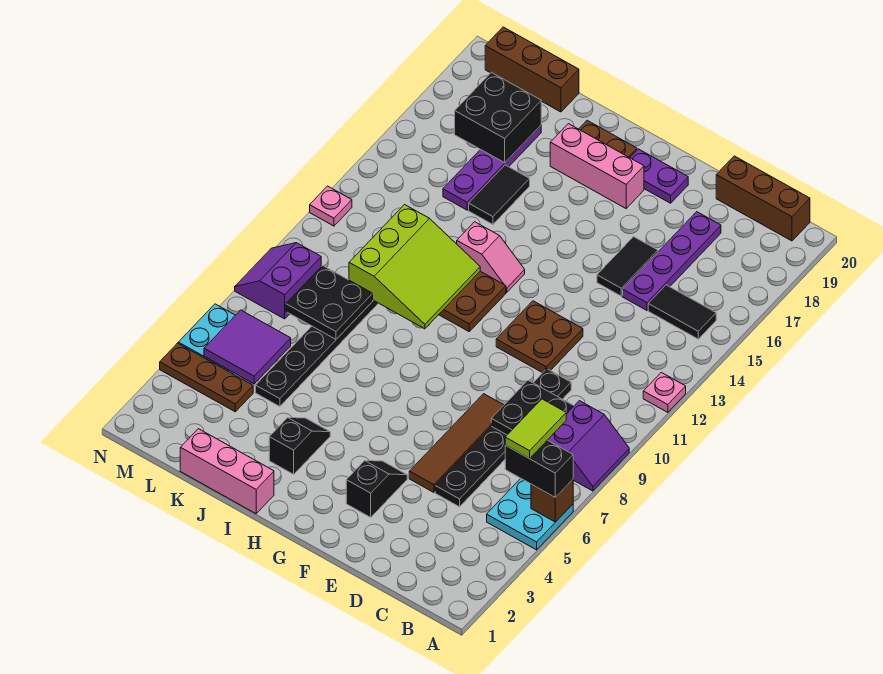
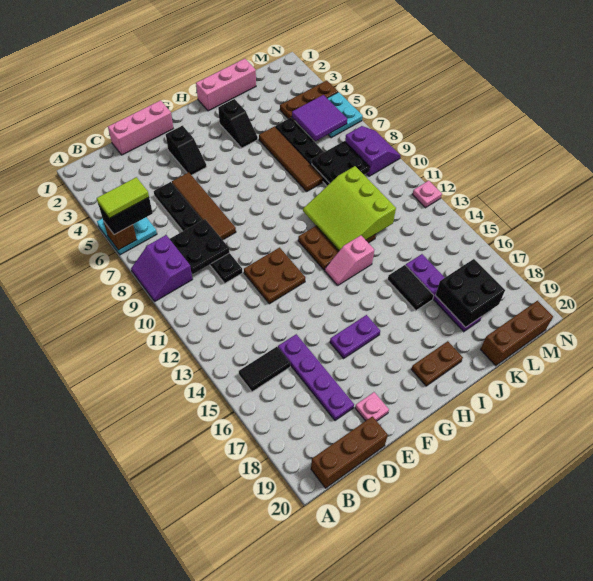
pink plate A12 level 1 -> pink plate E19 level 1
lime tile B6:B7 level 4 -> lime tile A6:B6 level 4
black tile E15:E16 level 1 -> none
purple plate F19:G19 level 1 -> purple plate F16:G16 level 1
pink brick G18:I18 level 1 -> pink brick D1:F1 level 1
none -> brown tile J5:J8 level 1

